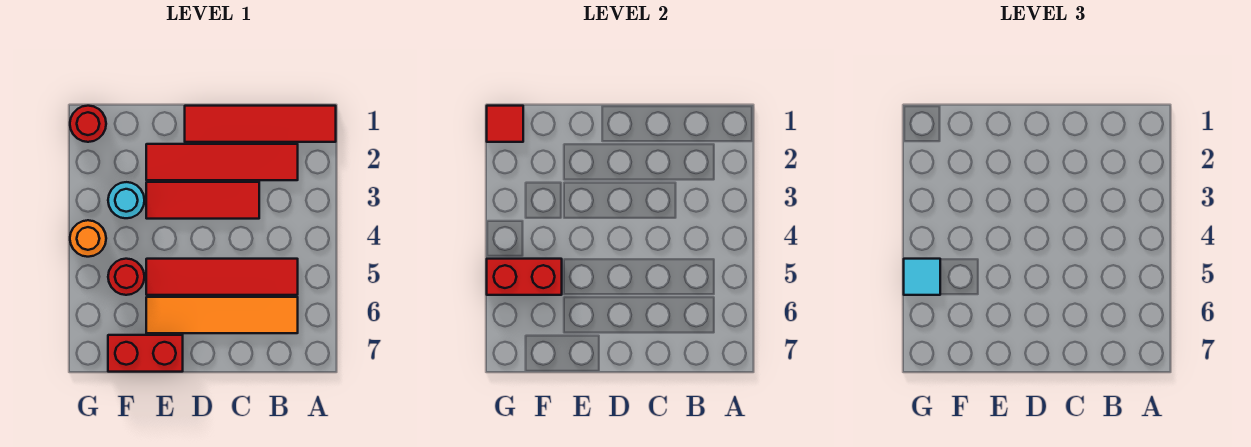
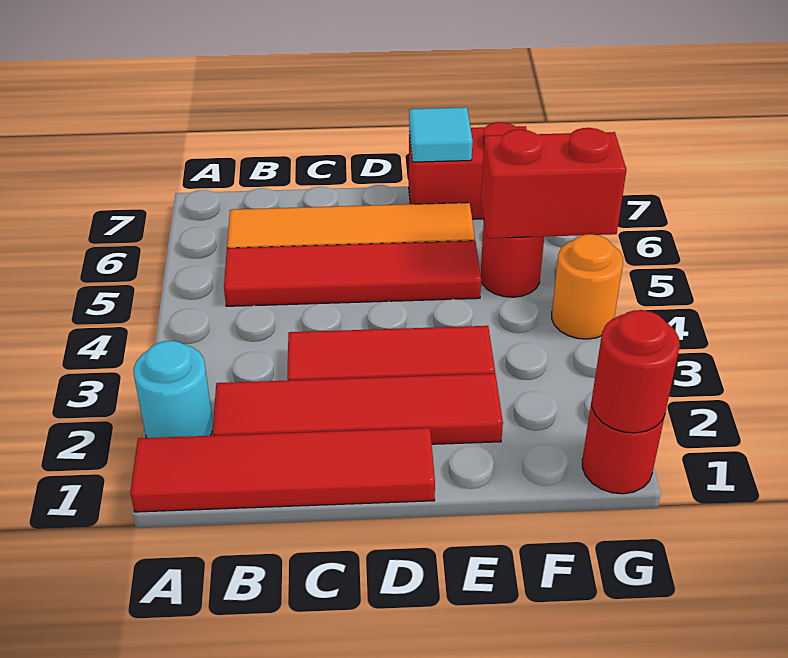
cyan round brick F3 level 1 -> cyan round brick A2 level 1
red tile G1 level 2 -> red round brick G1 level 2
cyan tile G5 level 3 -> cyan tile E7 level 2

